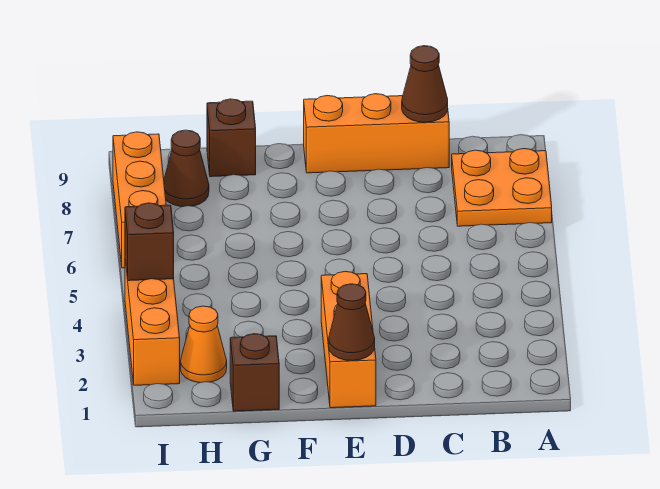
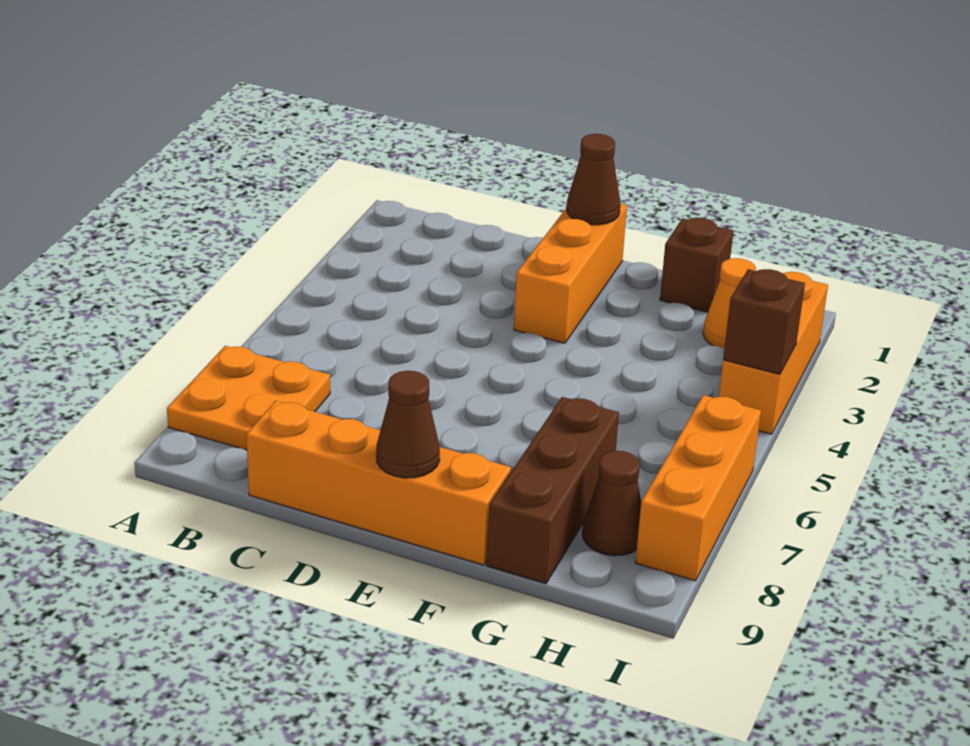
orange brick C9:E9 level 1 -> orange brick C9:F9 level 1
brown cone C9 level 2 -> brown cone E9 level 2
brown brick G9 level 1 -> brown brick G7:G9 level 1

